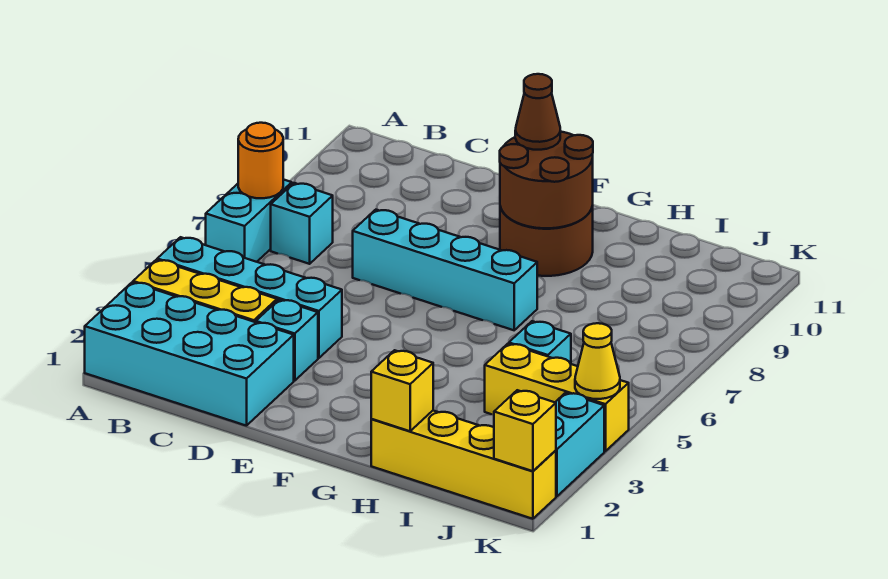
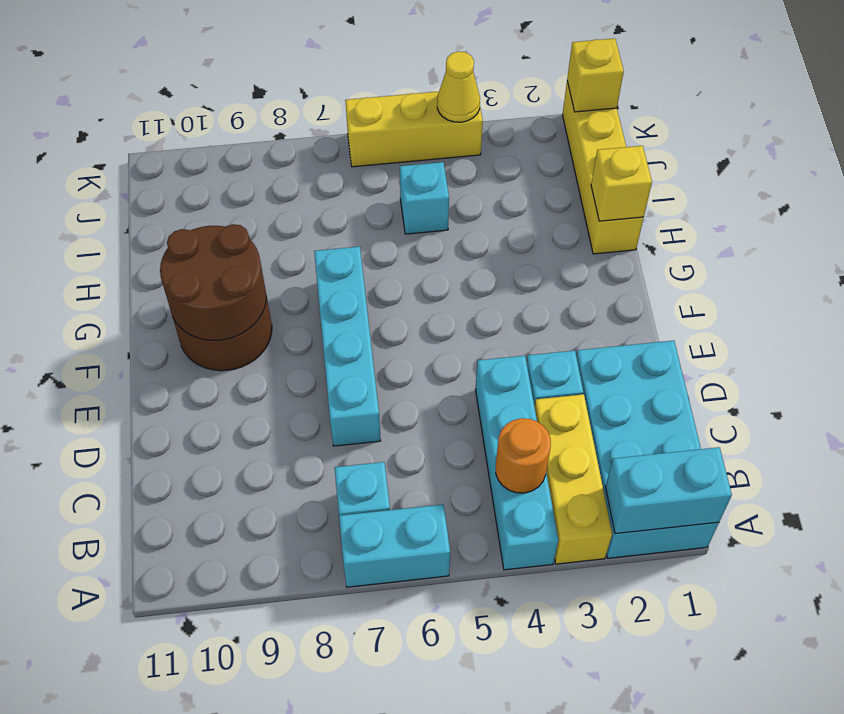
orange round brick A7 level 2 -> orange round brick B4 level 2
brown cone F10 level 3 -> none
yellow brick I4:K4 level 1 -> yellow brick K4:K6 level 1
cyan brick K2:K3 level 1 -> cyan brick A1:A2 level 2

